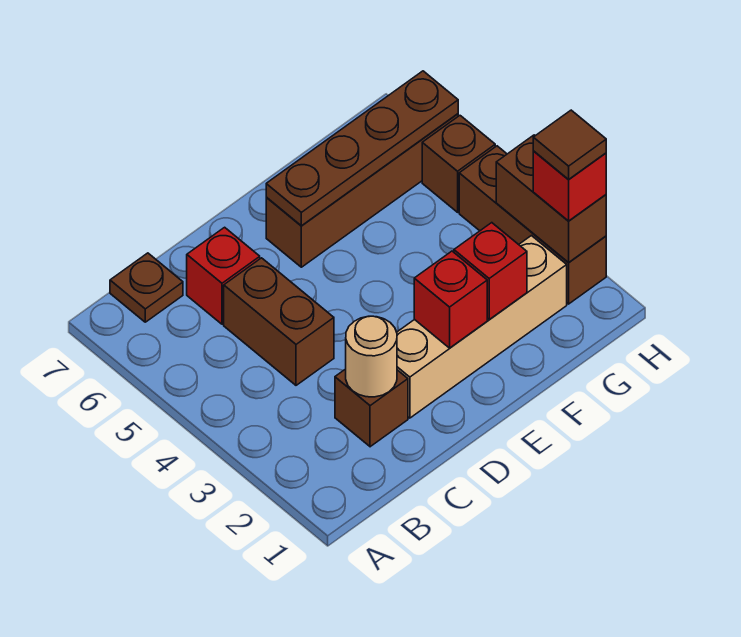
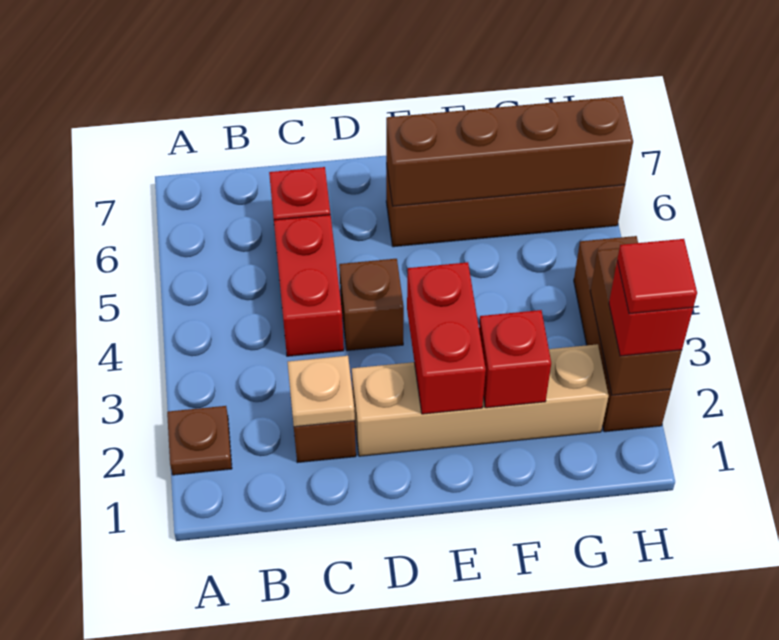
brown plate B7 level 1 -> brown plate A2 level 1
tan round brick C2 level 2 -> tan plate C2 level 2
brown brick C4:C5 level 1 -> red brick C4:C5 level 1
red brick E2 level 2 -> red brick E2:E3 level 2
brown plate E6:H6 level 2 -> brown brick E6:H6 level 2
brown tile H2 level 4 -> red tile H2 level 4
brown brick H5 level 1 -> brown brick D4 level 1

